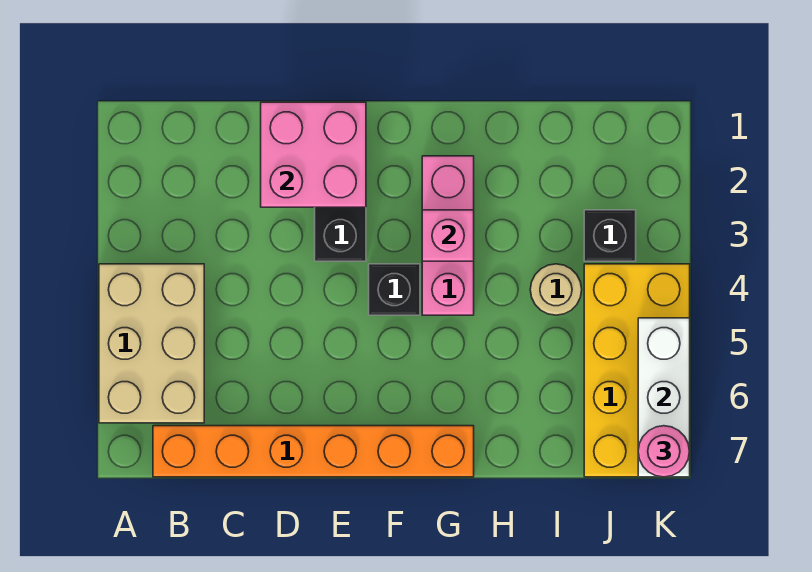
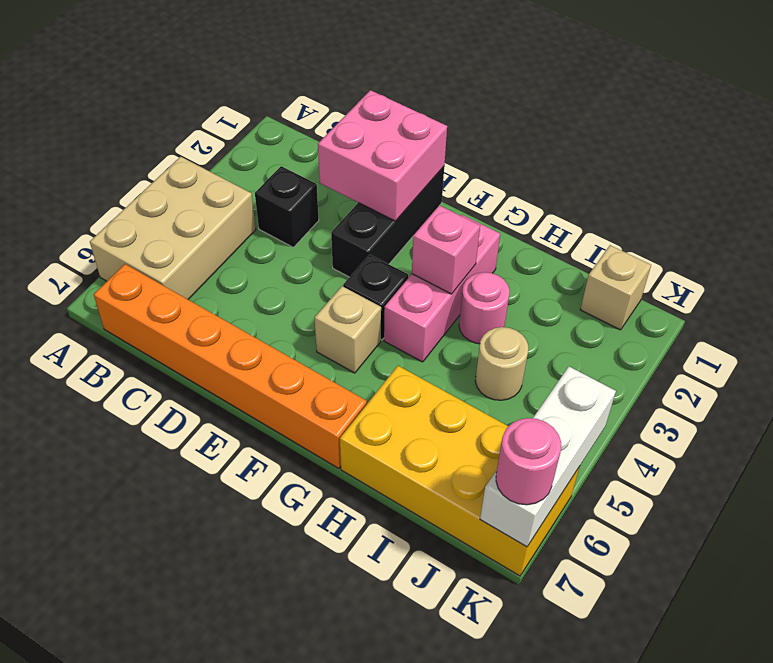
none -> tan brick F5 level 1
none -> pink round brick H3 level 1
none -> tan brick J1 level 1
black brick J3 level 1 -> black brick C3 level 1
yellow brick J4:K7 level 1 -> yellow brick H6:K7 level 1

